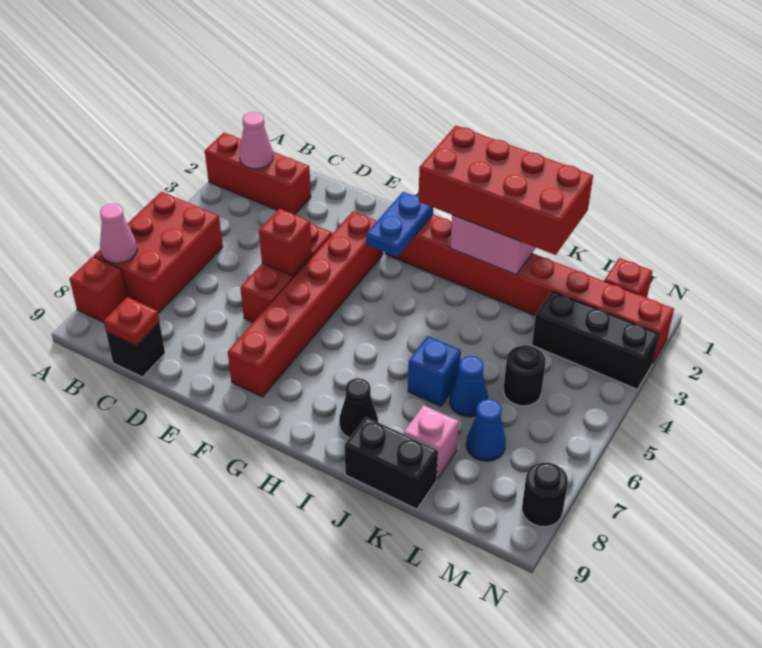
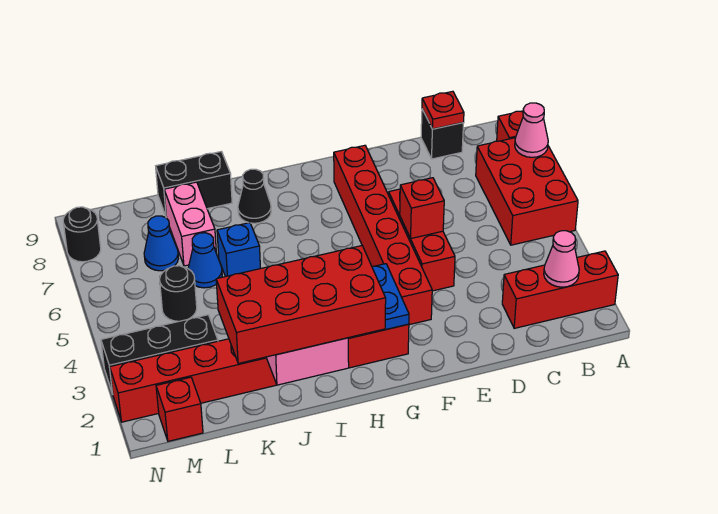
pink brick K8 level 1 -> pink brick K7:K8 level 1

